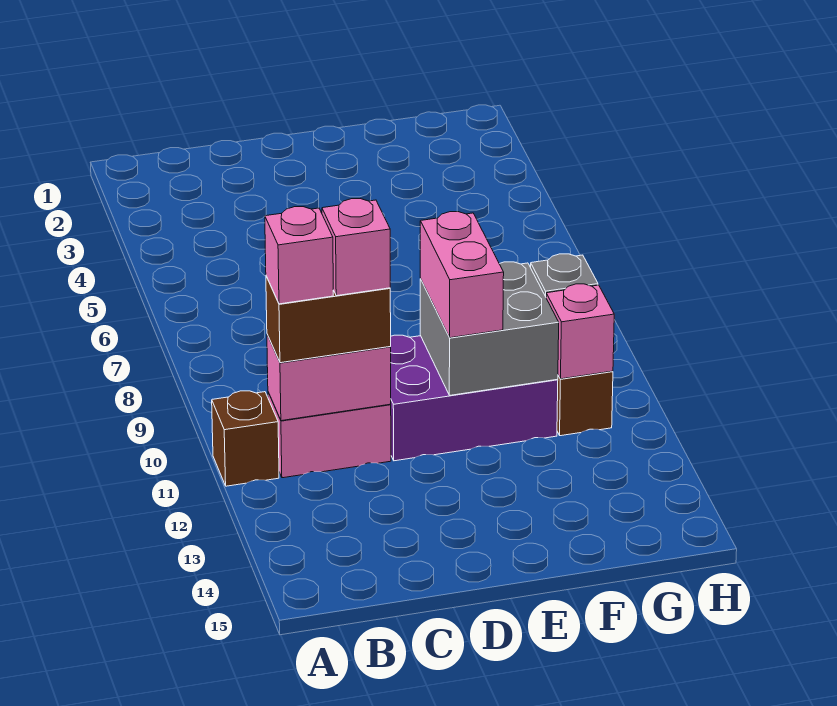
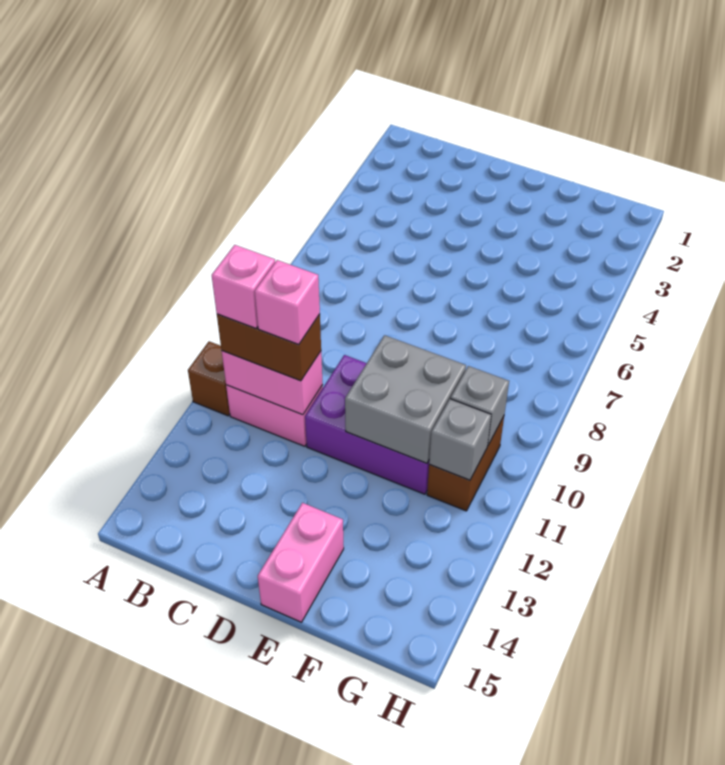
pink brick E10:E11 level 3 -> pink brick E14:E15 level 1
pink brick G11 level 2 -> grey brick G11 level 2

